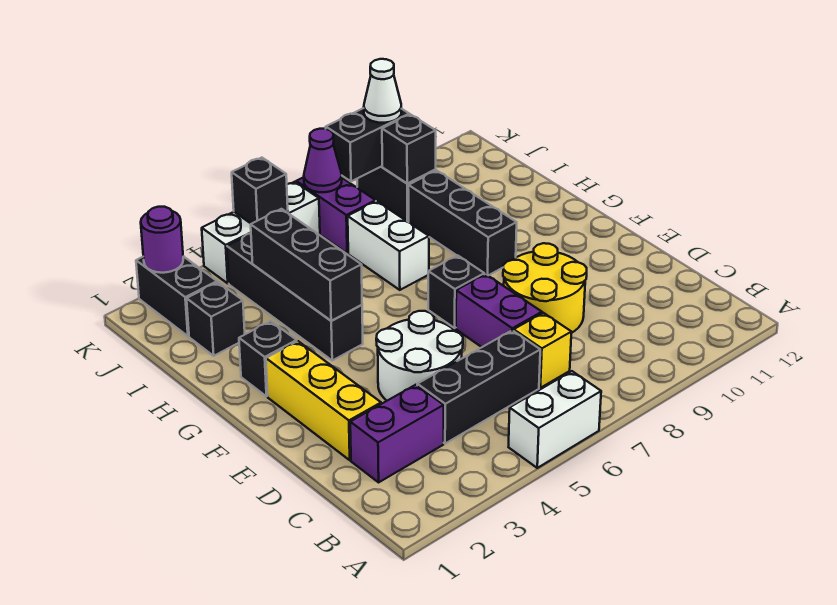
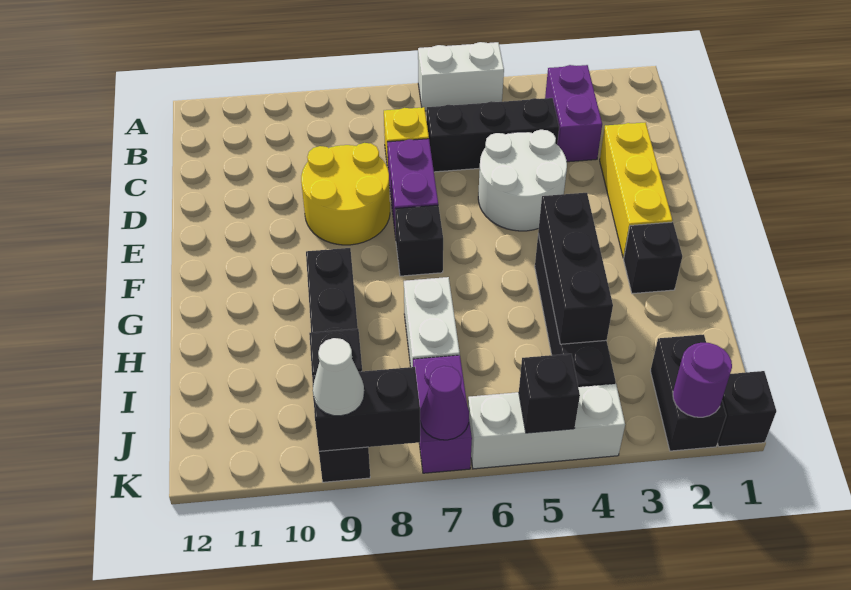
purple brick C2:C3 level 1 -> purple brick B3:C3 level 1
black brick I2 level 1 -> black brick K1 level 1

